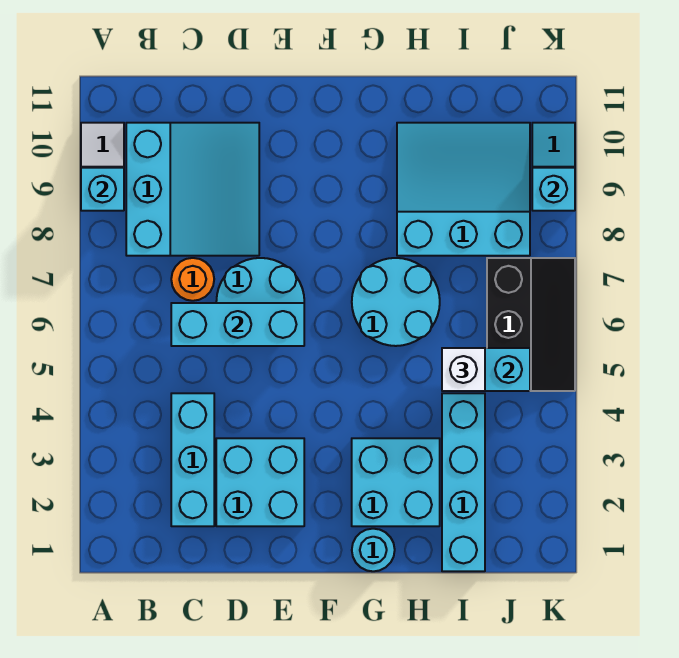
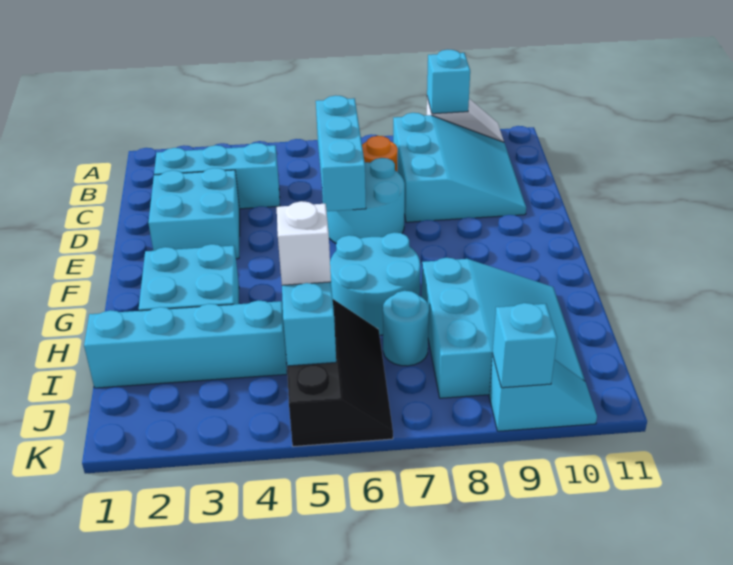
cyan slope B8:D10 level 1 top B -> cyan slope B8:D10 level 1 top 8
cyan round brick G1 level 1 -> cyan round brick I7 level 1
black slope J5:K7 level 1 top J -> black slope I5:K6 level 1 top 5

